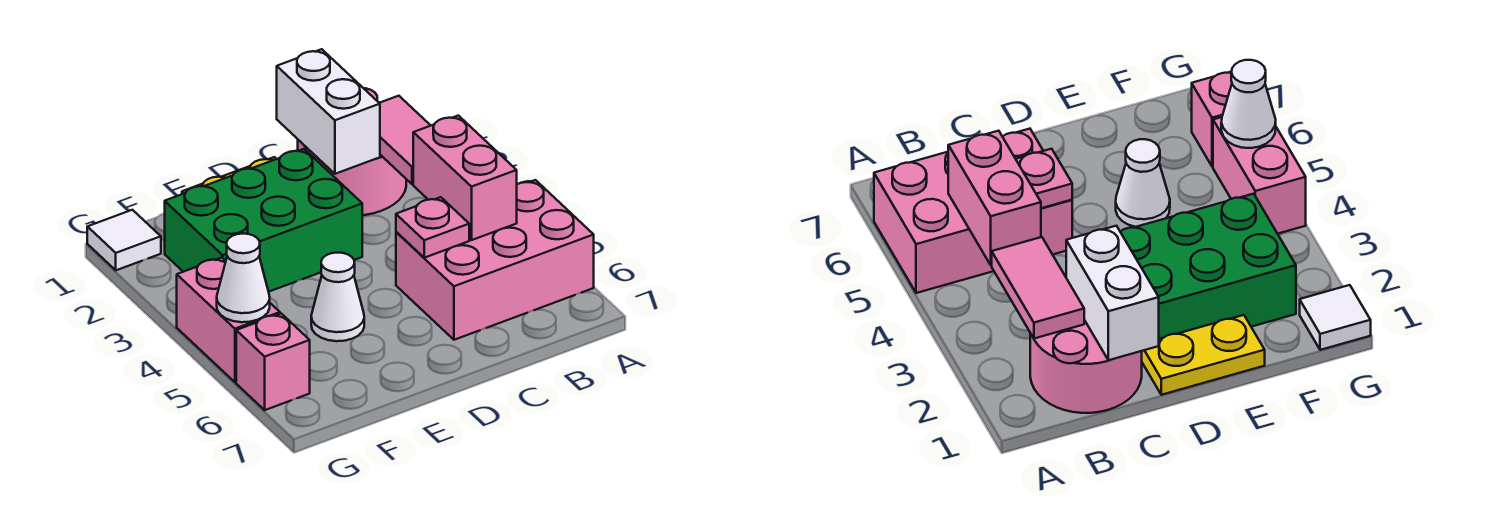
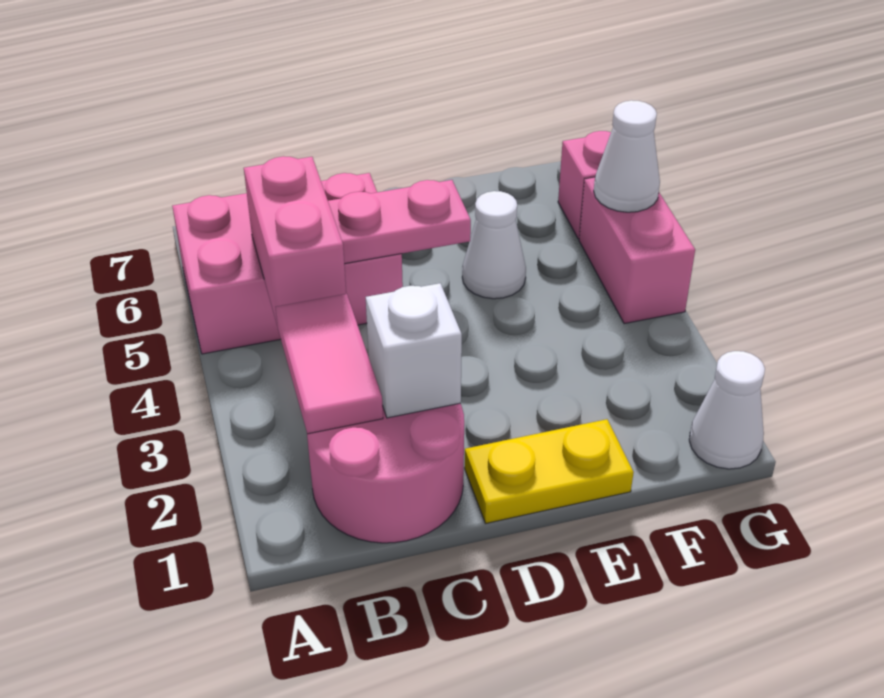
white brick C1:C2 level 2 -> white brick C2 level 2
pink plate C5 level 2 -> pink plate C5:D5 level 2
green brick D2:F3 level 1 -> none
white tile G1 level 1 -> white cone G1 level 1

